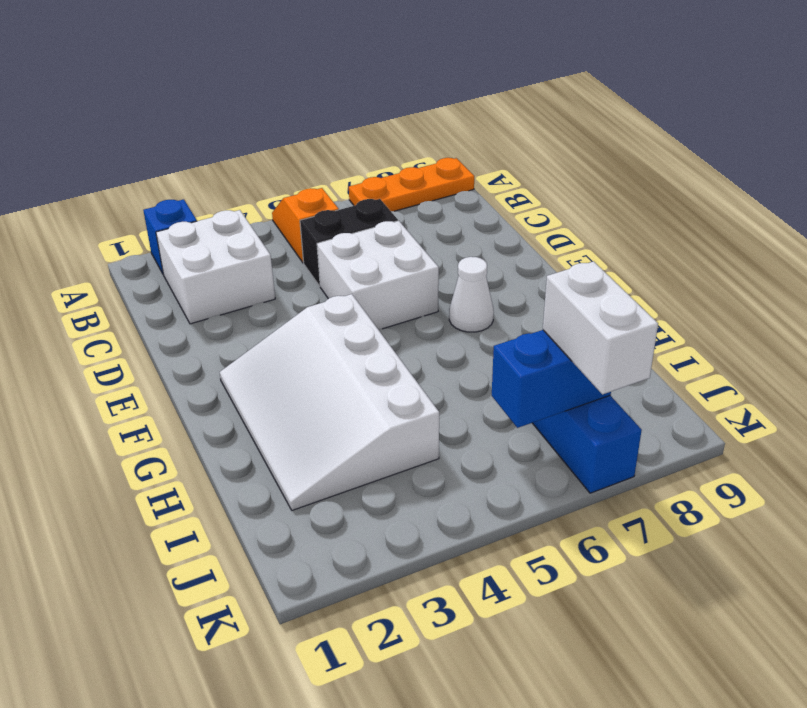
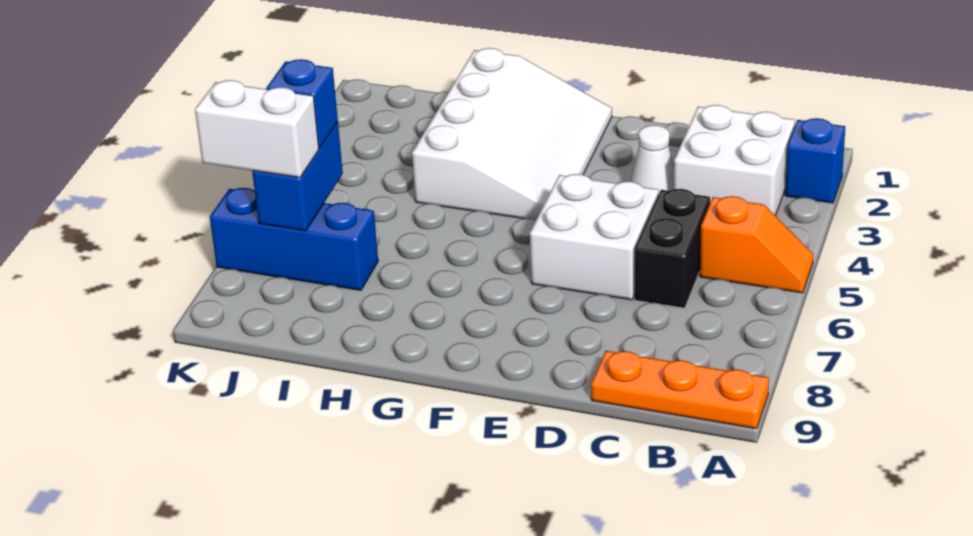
orange plate A7:A9 level 1 -> orange plate A9:C9 level 1
white slope F2:I4 level 1 top 4 -> white slope F1:H4 level 1 top H
white cone F7 level 1 -> white cone D3 level 1
none -> blue brick J6 level 3

